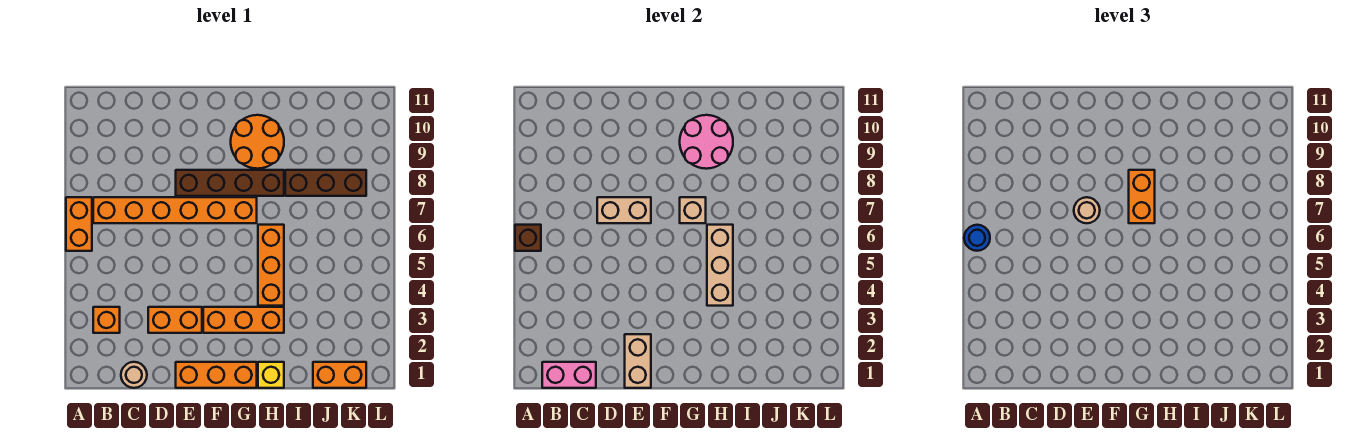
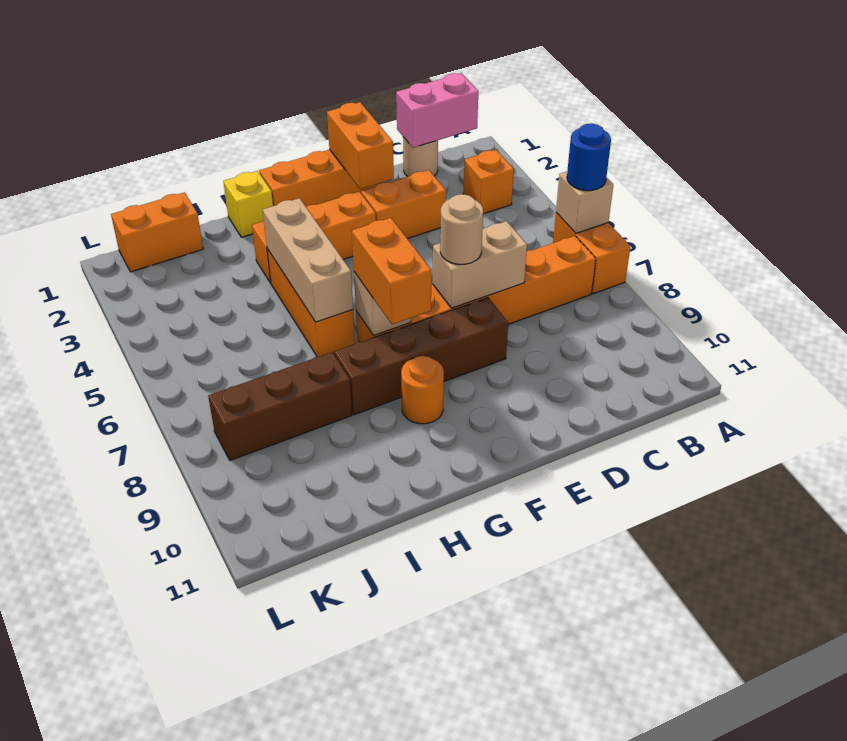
brown brick A6 level 2 -> tan brick A6 level 2
tan brick E1:E2 level 2 -> orange brick E1:E2 level 2
orange round brick G9:H10 level 1 -> orange round brick G9 level 1
pink round brick G9:H10 level 2 -> none

